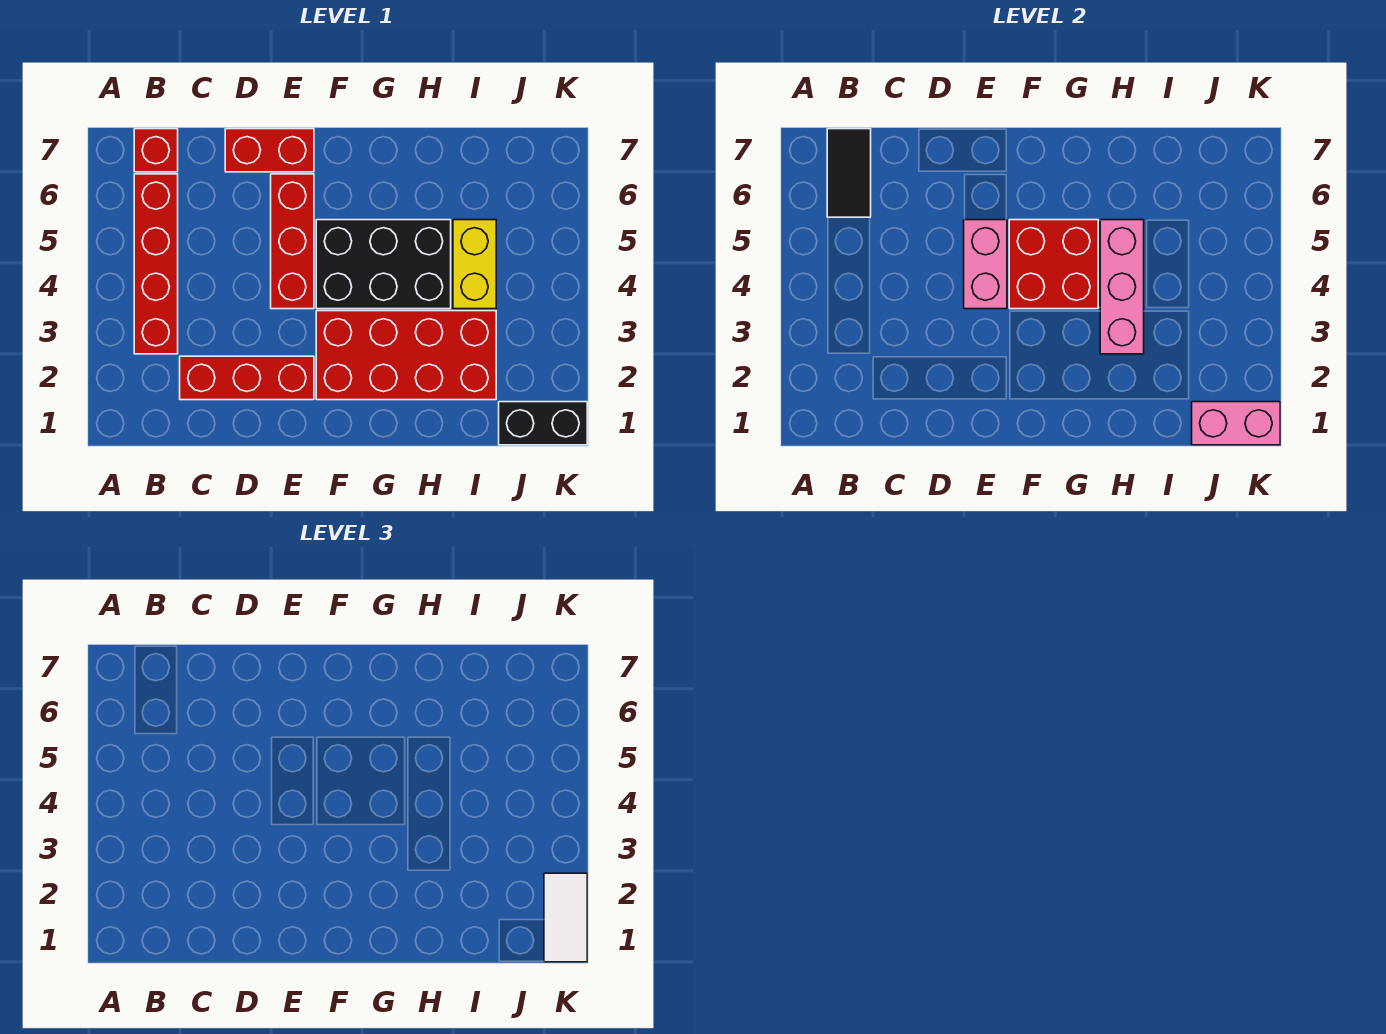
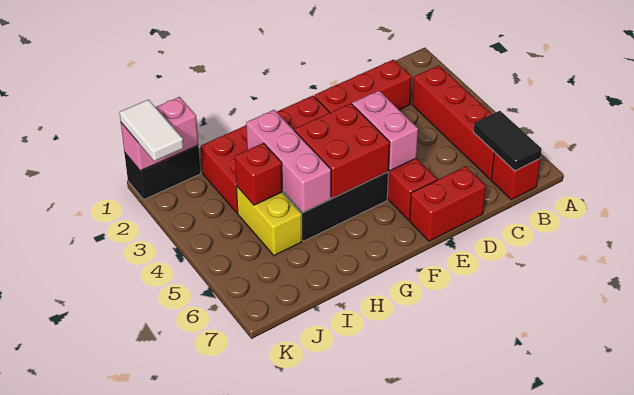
none -> red brick I4 level 2

